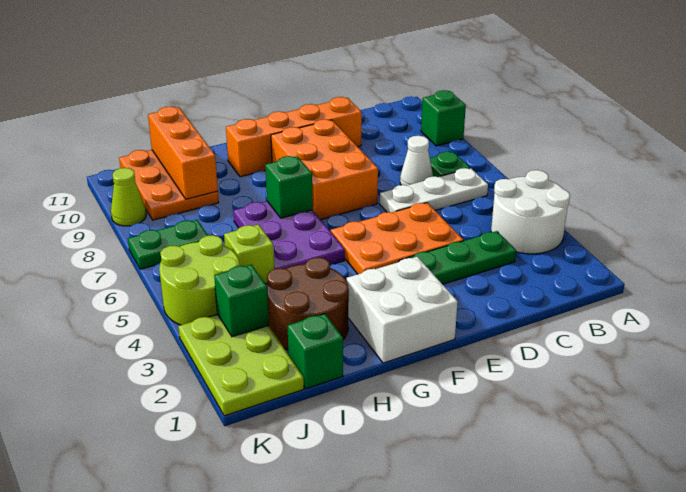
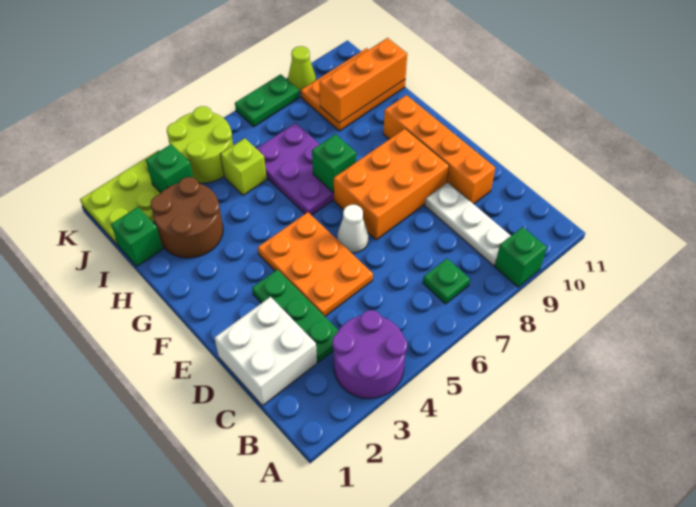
white round brick A3:B4 level 1 -> purple round brick A3:B4 level 1
white plate B6:D6 level 1 -> white plate B9:D9 level 1
white cone C7 level 1 -> white cone E6 level 1
white brick F1:G2 level 1 -> white brick C1:D2 level 1
purple plate G5:H7 level 1 -> purple plate G6:I7 level 1
green plate J7:K7 level 1 -> green plate K7:K8 level 1

